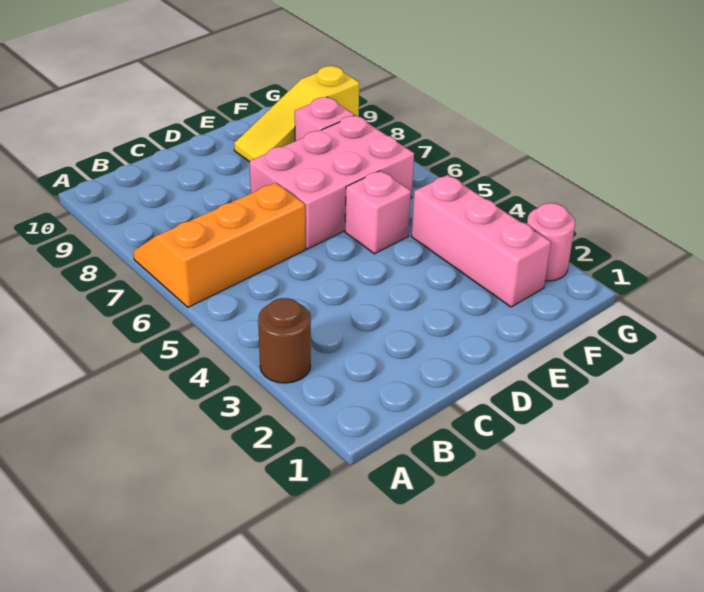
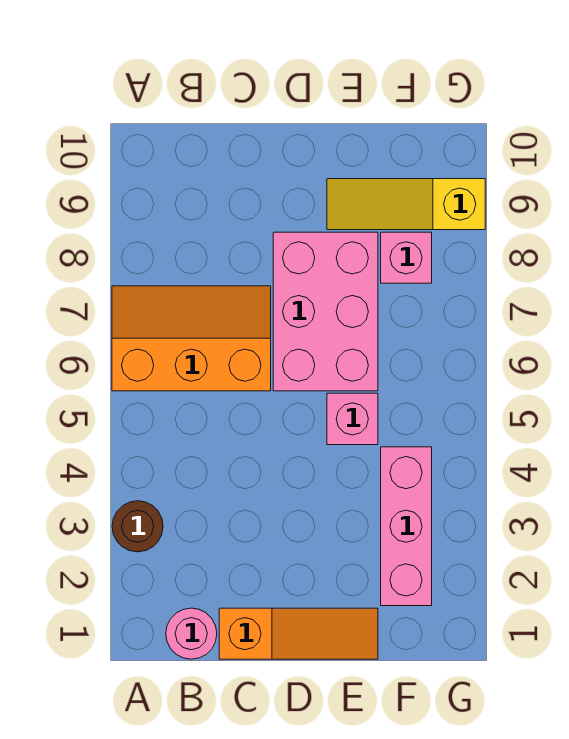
none -> orange slope C1:E1 level 1 top C
pink brick D6:F7 level 1 -> pink brick D6:E8 level 1
pink round brick G2 level 1 -> pink round brick B1 level 1

